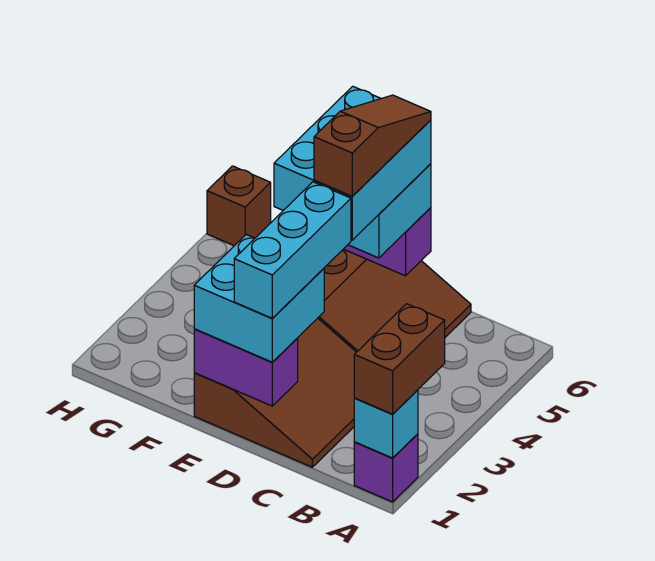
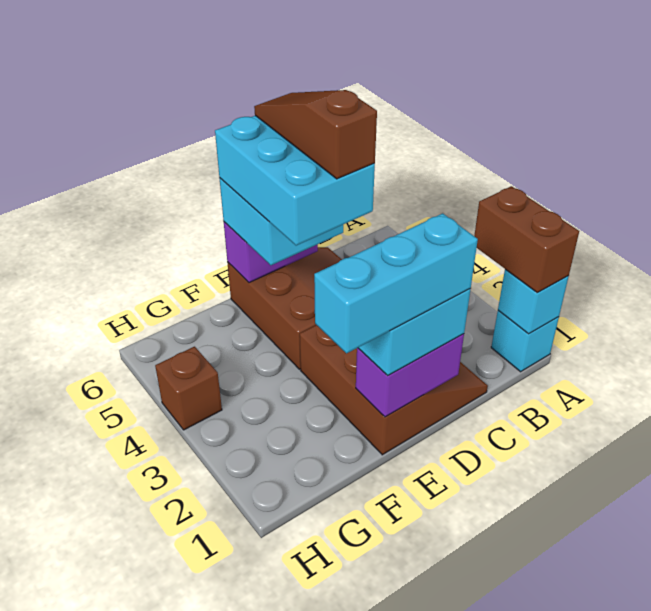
purple brick A1 level 1 -> cyan brick A1 level 1
cyan brick D1:D3 level 4 -> cyan brick D1:F1 level 4
brown brick H6 level 1 -> brown brick H4 level 1

